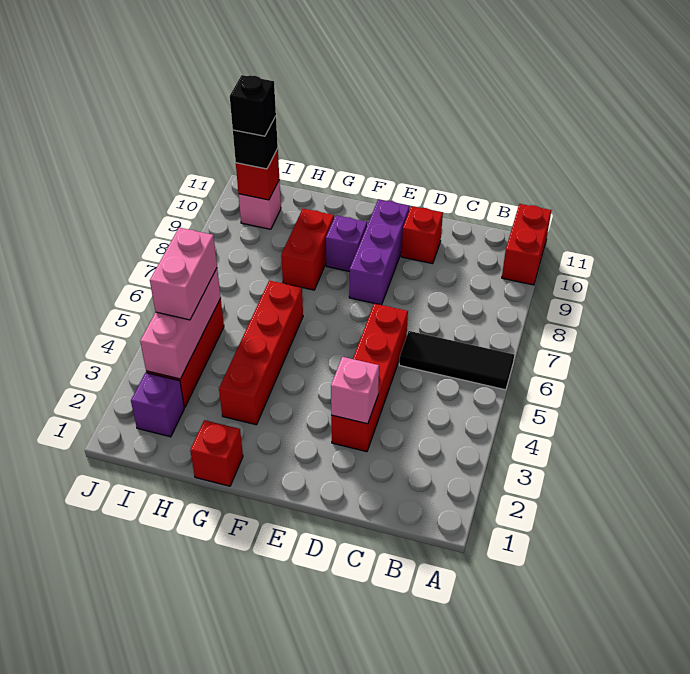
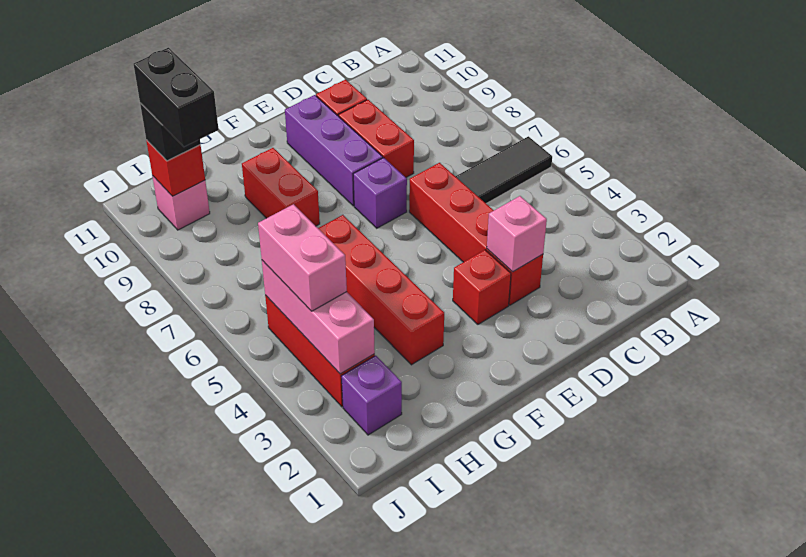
red brick A10:A11 level 1 -> red brick D8:D9 level 1
purple brick F9 level 1 -> purple brick E7 level 1
red brick G1 level 1 -> red brick E3 level 1
black brick I10 level 4 -> black brick I9:I10 level 4

